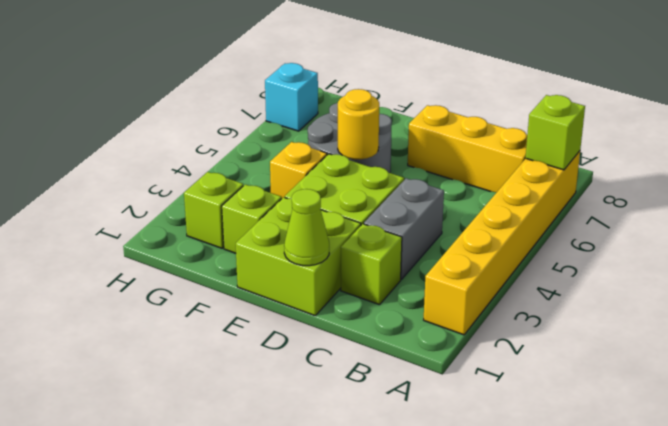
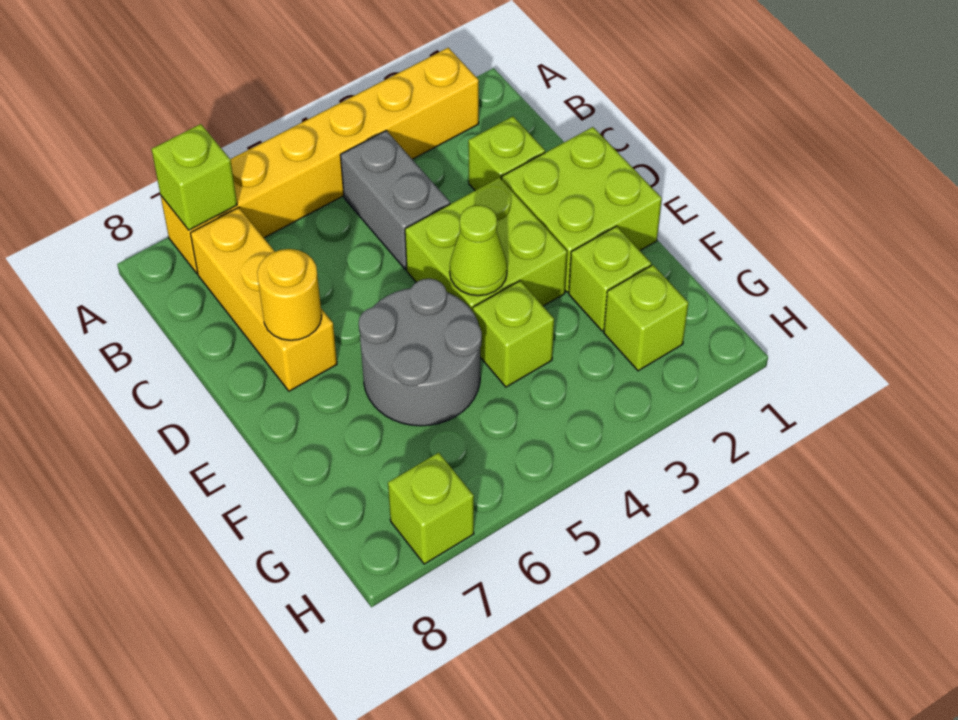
grey brick C3:C4 level 1 -> grey brick B4:C4 level 1
lime cone D1 level 2 -> lime cone E4 level 2
yellow round brick E5 level 2 -> yellow round brick D7 level 2
yellow brick F4 level 1 -> lime brick F4 level 1
cyan brick H7 level 1 -> lime brick H7 level 1

